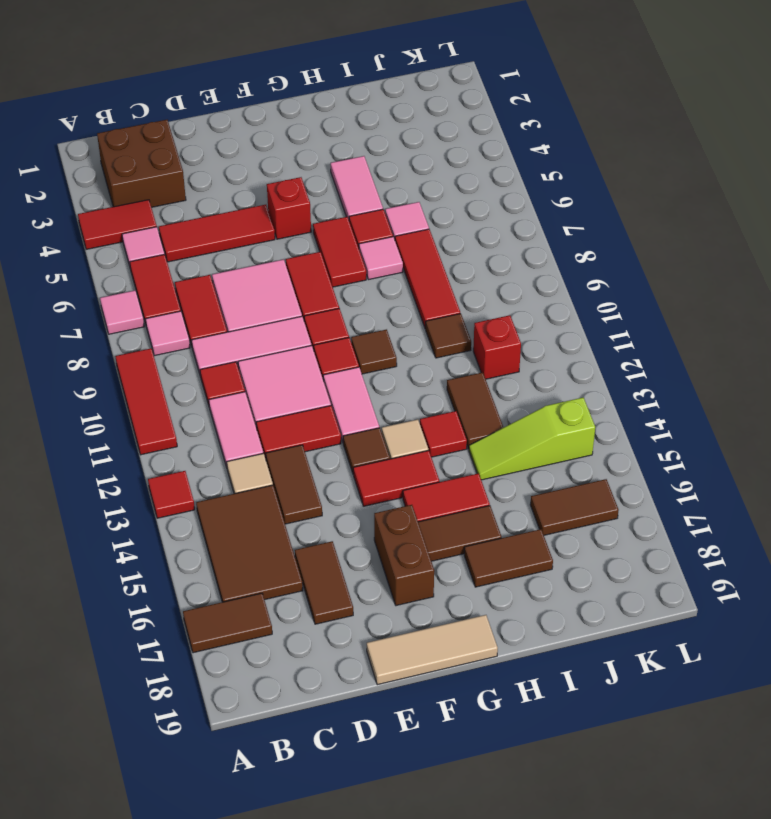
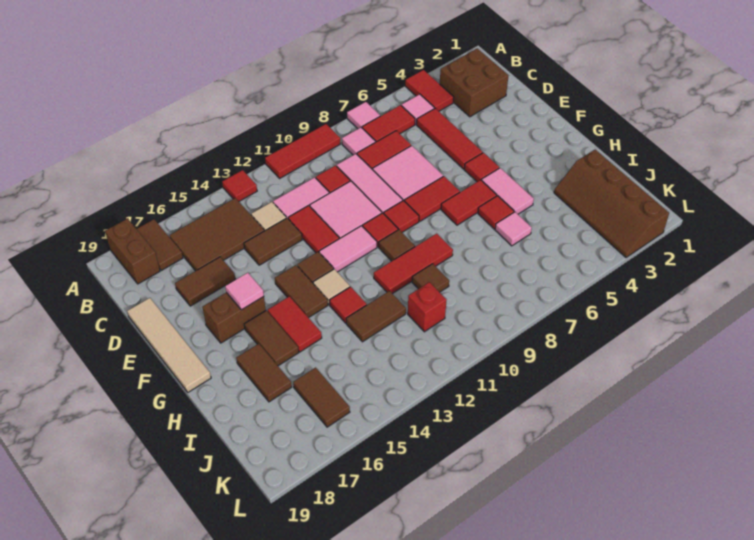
none -> brown brick A18:B18 level 1
tan tile E19:G19 level 1 -> tan tile D19:G19 level 1
red brick F5 level 1 -> red tile F5 level 1
red tile F14:G14 level 1 -> brown tile F14:G14 level 1
pink tile H4:H5 level 1 -> pink tile G5:H5 level 1
pink tile H7 level 1 -> pink tile F16 level 2
none -> brown slope I2:L3 level 1 top 2
red tile I7:I9 level 1 -> red tile H9:H11 level 1
lime slope I14:K14 level 1 top K -> none

